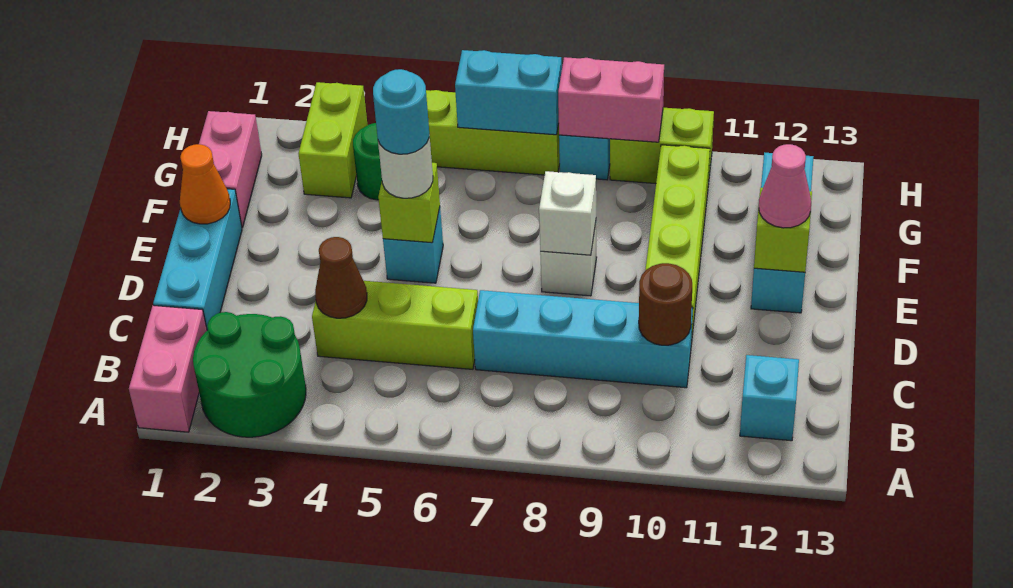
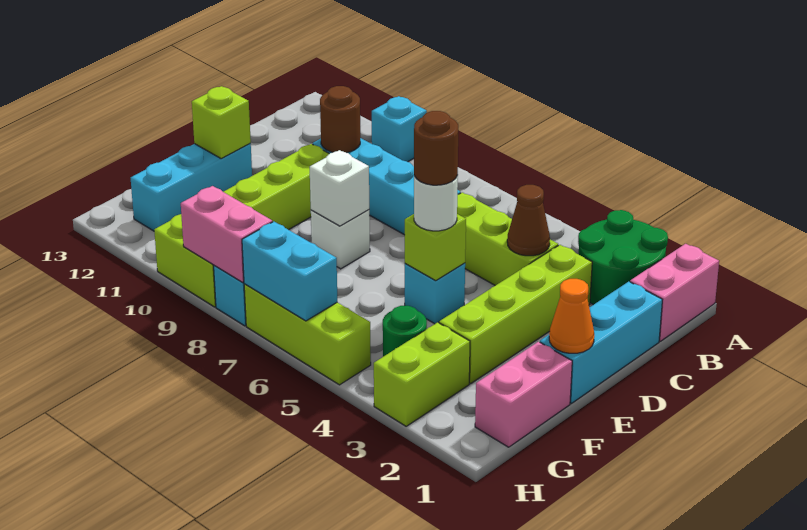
cyan brick B12 level 1 -> cyan brick A10 level 1
none -> lime brick C3:F3 level 1
cyan round brick E5 level 4 -> brown round brick E5 level 4
pink cone E12 level 3 -> none

